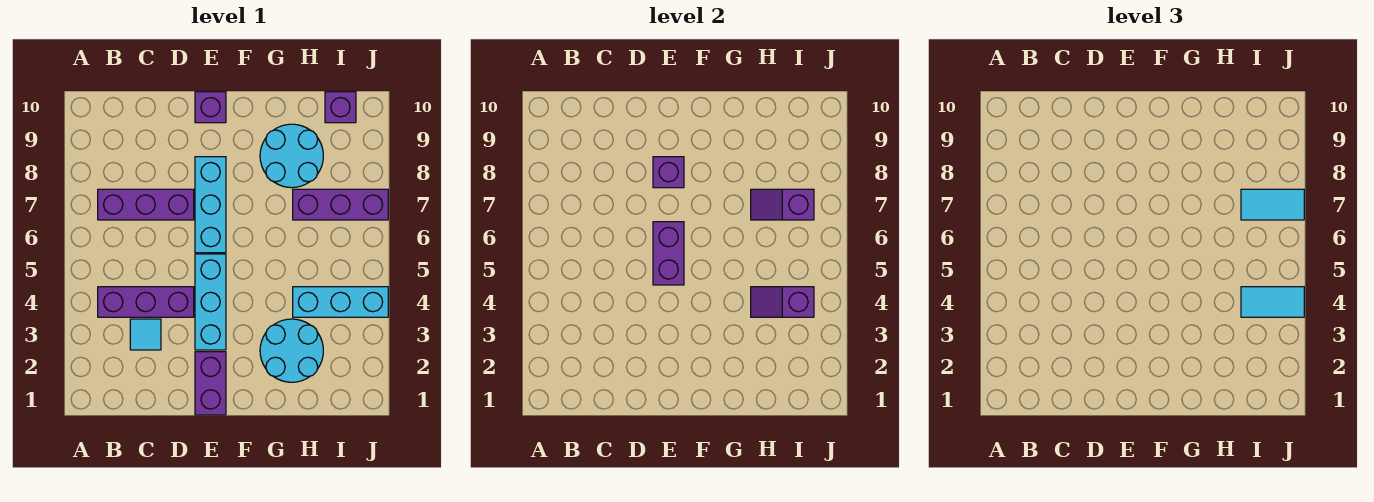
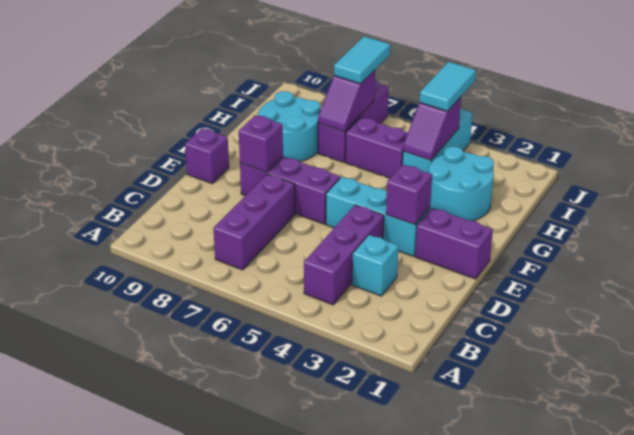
cyan tile C3 level 1 -> cyan brick C3 level 1
purple brick E5:E6 level 2 -> purple brick H5:H6 level 1
cyan brick E6:E8 level 1 -> purple brick E6:E8 level 1
purple brick I10 level 1 -> purple brick E3 level 2

